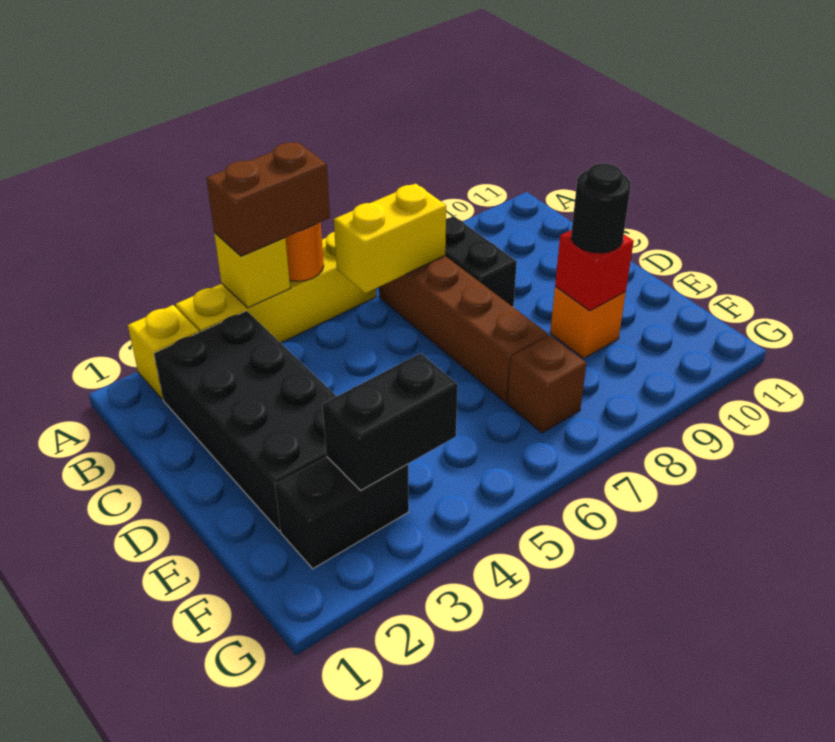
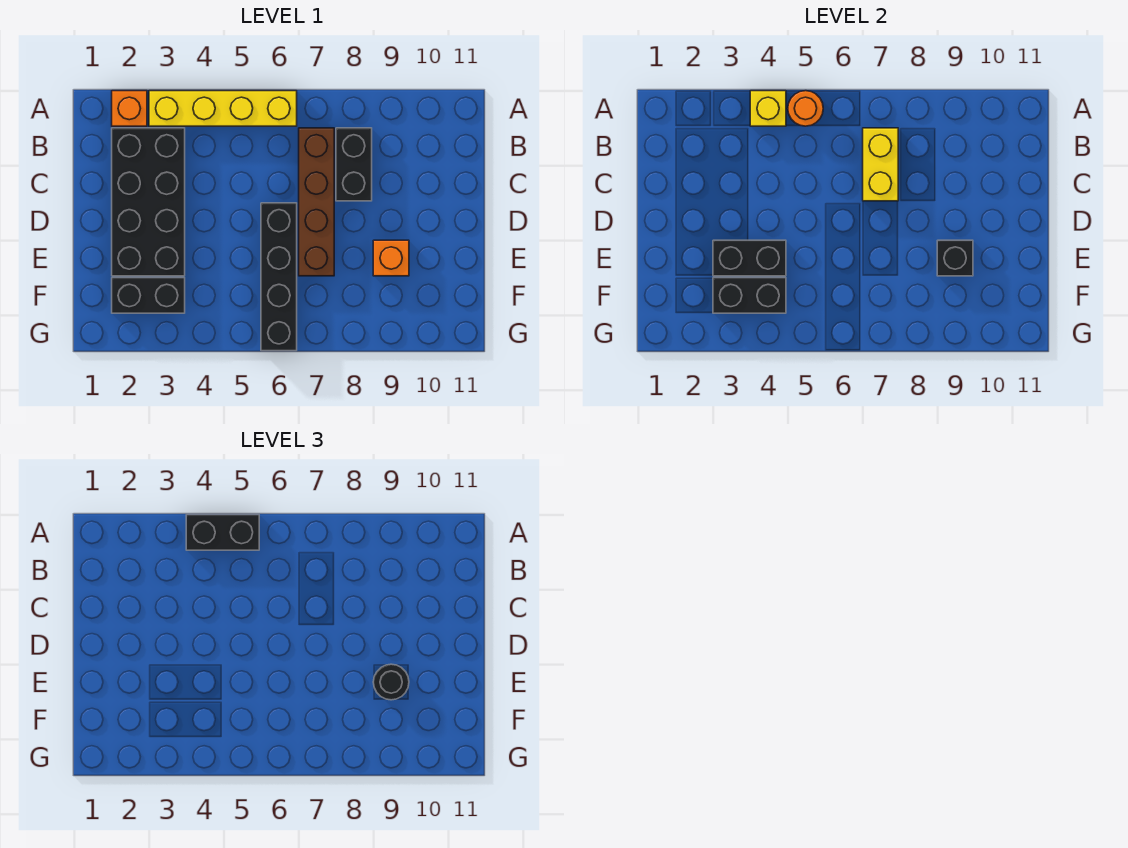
yellow brick A2 level 1 -> orange brick A2 level 1
brown brick A4:A5 level 3 -> black brick A4:A5 level 3
yellow brick B6:B7 level 2 -> yellow brick B7:C7 level 2
none -> black brick D6:G6 level 1
none -> black brick E3:E4 level 2
red brick E9 level 2 -> black brick E9 level 2
brown brick F7 level 1 -> none

